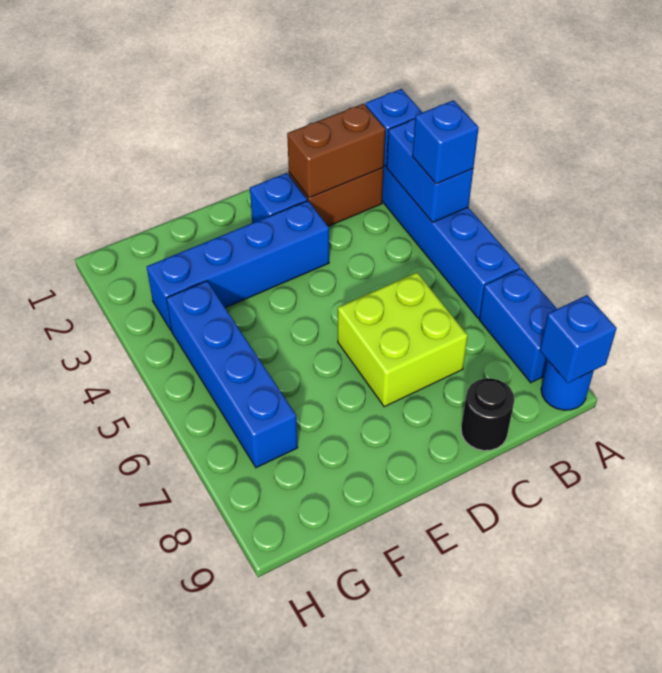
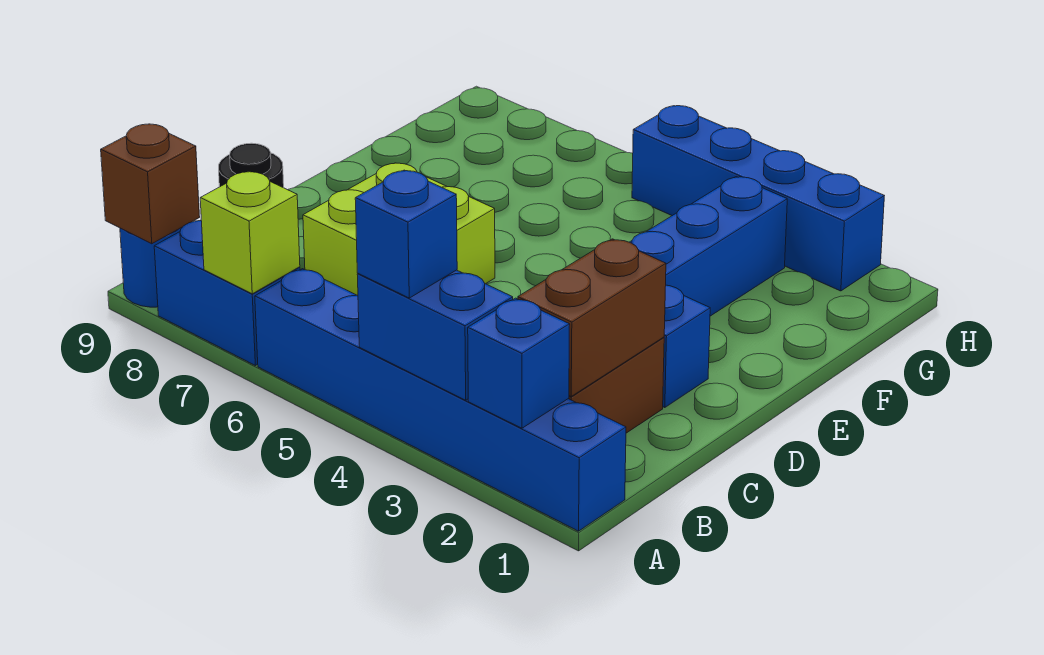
none -> lime brick A7 level 2
blue brick A9 level 2 -> brown brick A9 level 2
blue brick G4:G7 level 1 -> blue brick H2:H5 level 1

